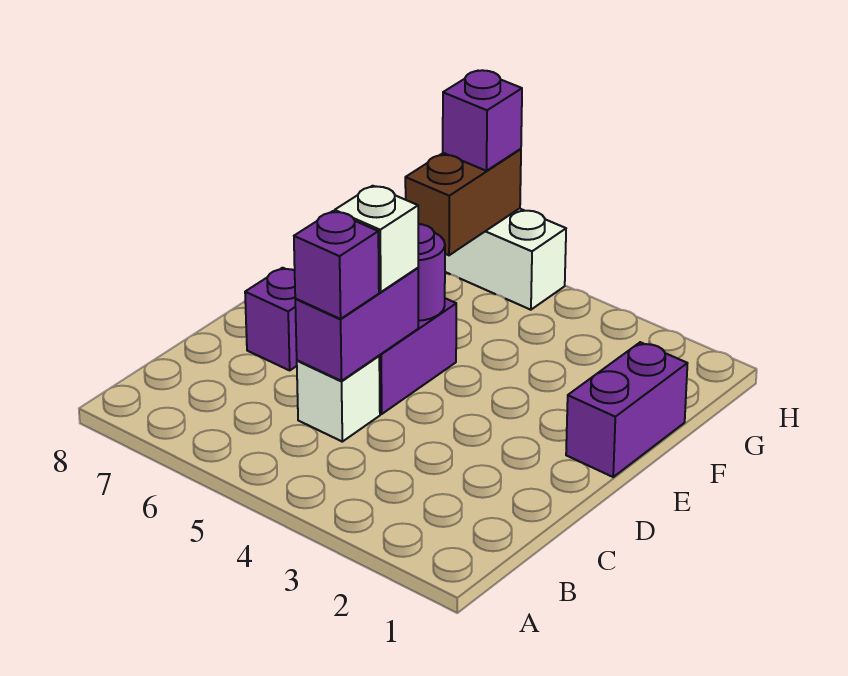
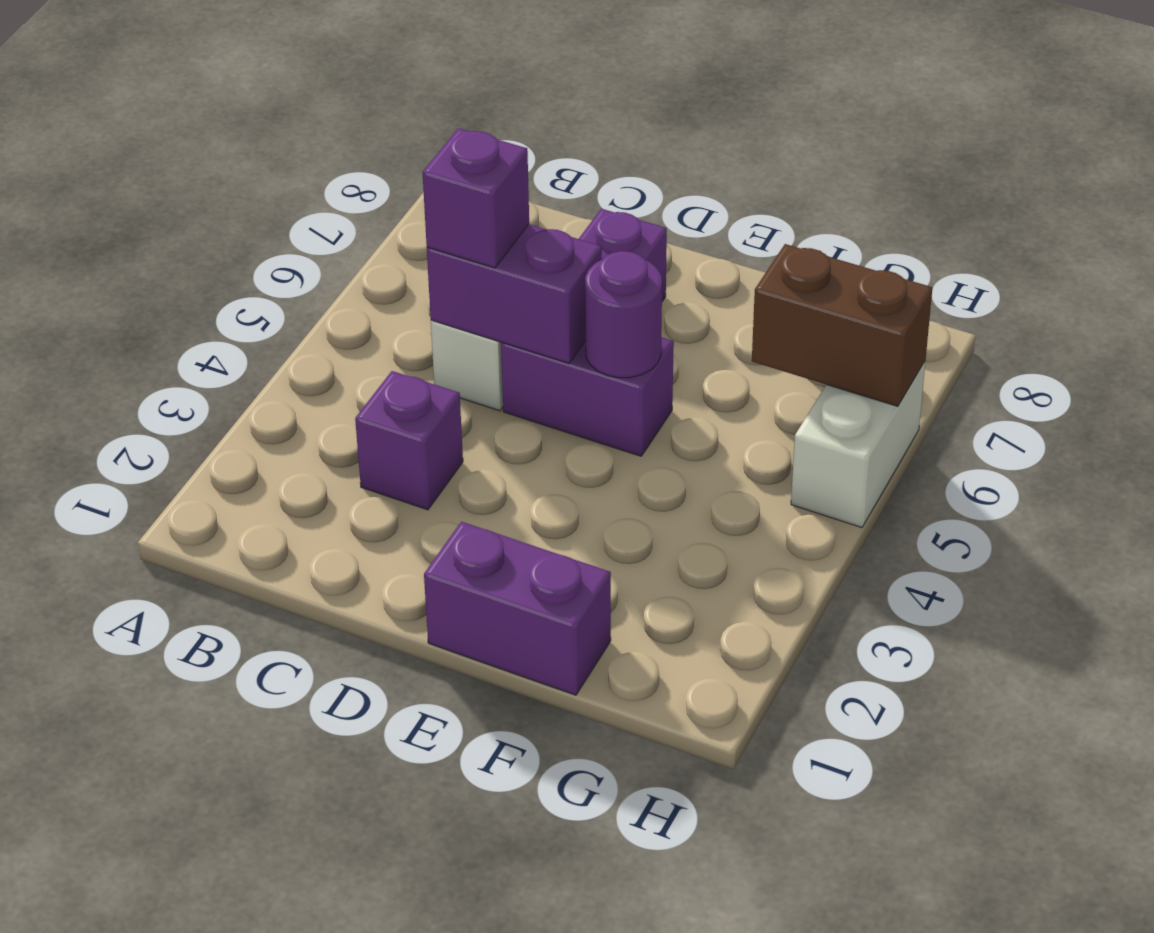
white brick D5 level 3 -> none
purple brick H6 level 3 -> purple brick C3 level 1

